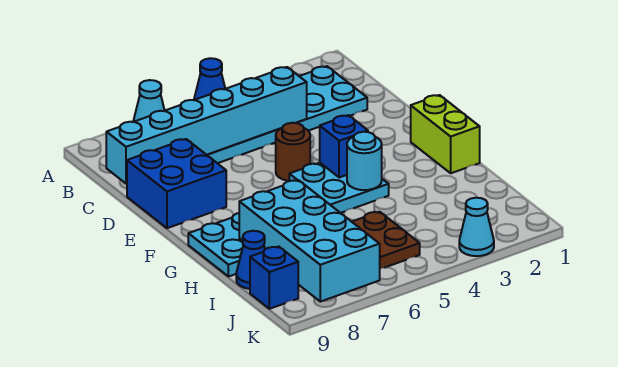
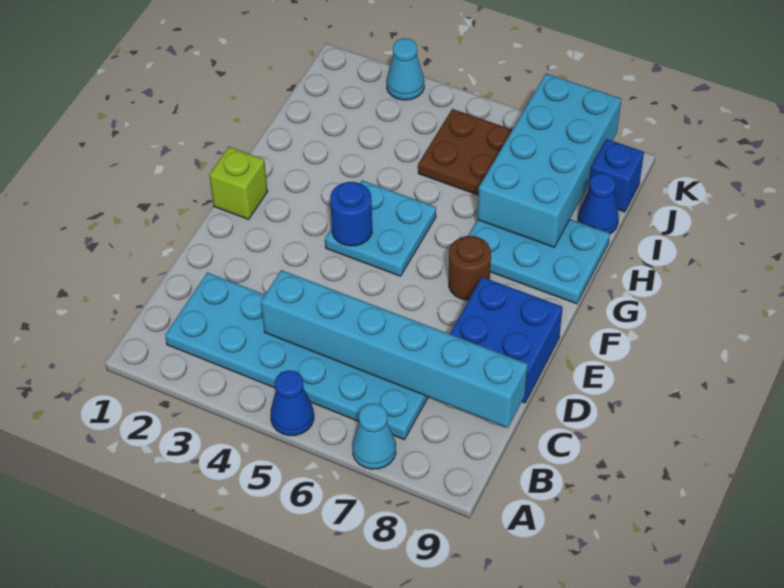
brown round brick E5 level 1 -> brown round brick F7 level 1
lime brick F1:G1 level 1 -> lime brick F1 level 1
blue brick F4 level 2 -> blue round brick F4 level 2
cyan round brick G4 level 2 -> none

